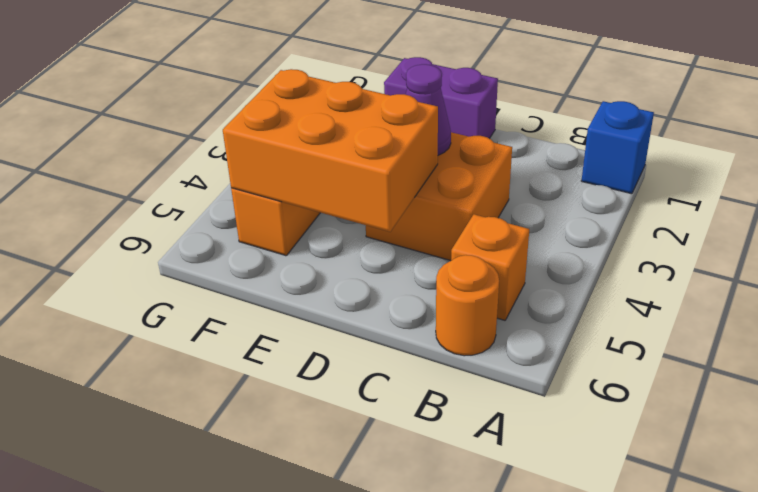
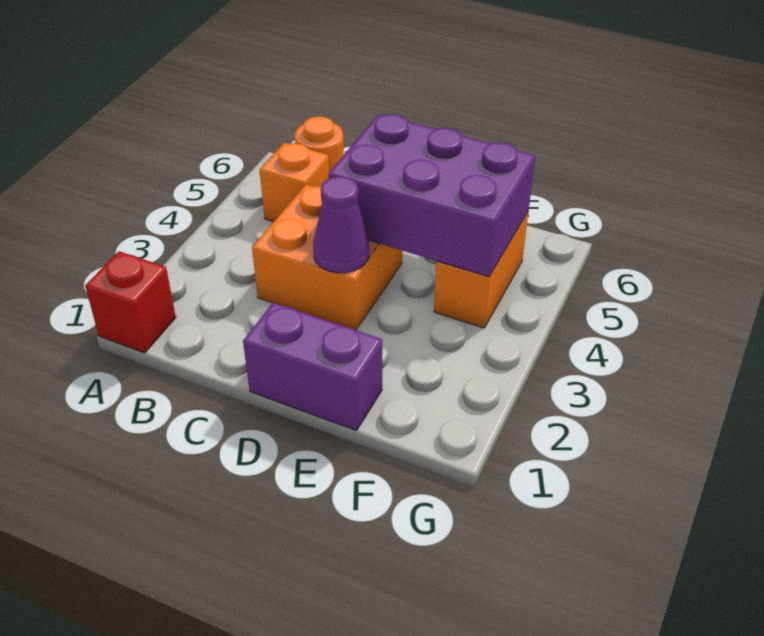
blue brick A1 level 1 -> red brick A1 level 1
orange brick D4:F5 level 2 -> purple brick D4:F5 level 2

